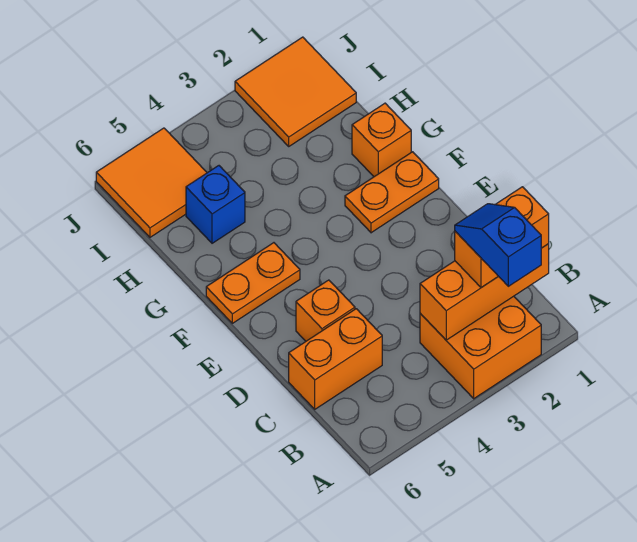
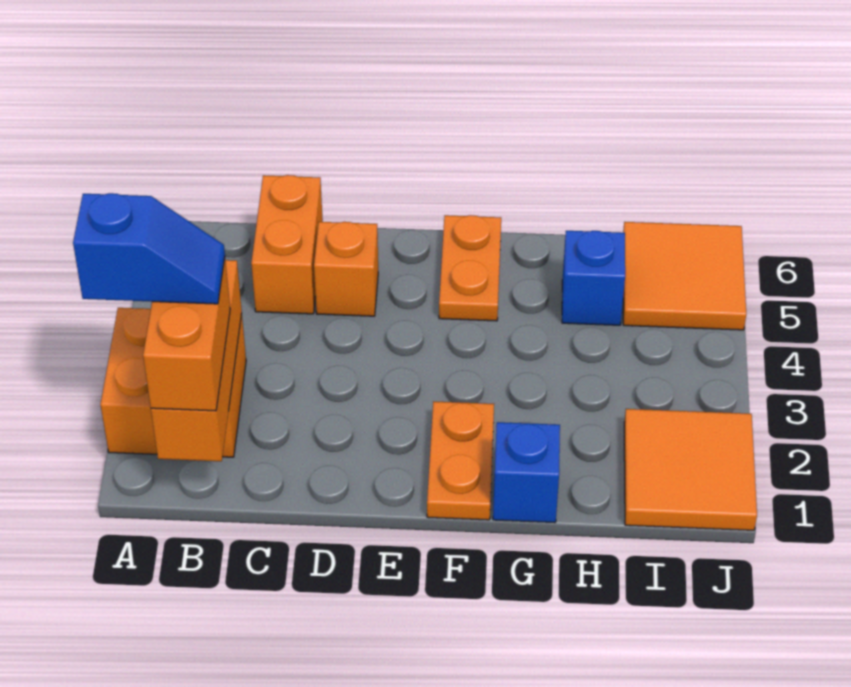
orange brick G1 level 1 -> blue brick G1 level 1

